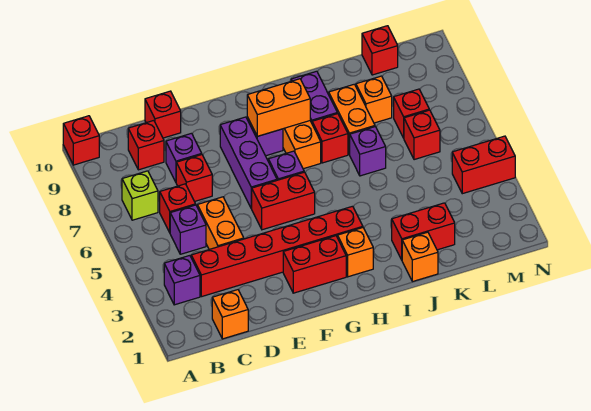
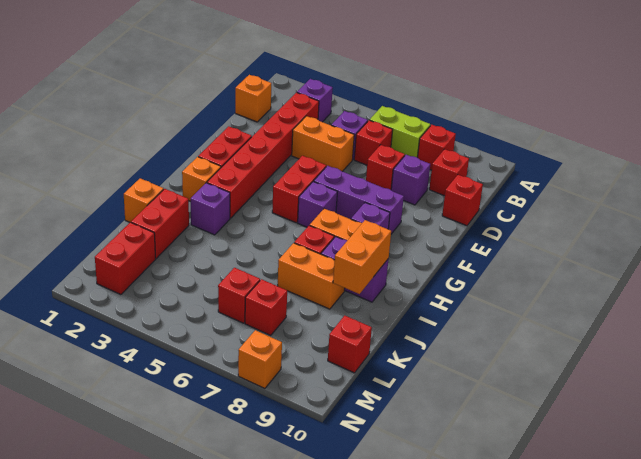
red brick A10 level 1 -> red brick B8 level 1
lime brick B7 level 1 -> lime brick B6:B7 level 1
orange brick G8:H8 level 2 -> orange brick I9:J9 level 2
purple brick J6 level 1 -> purple brick I3 level 1
orange brick K8 level 1 -> orange brick N8 level 1
red brick M4:N4 level 1 -> red brick L2:M2 level 1

